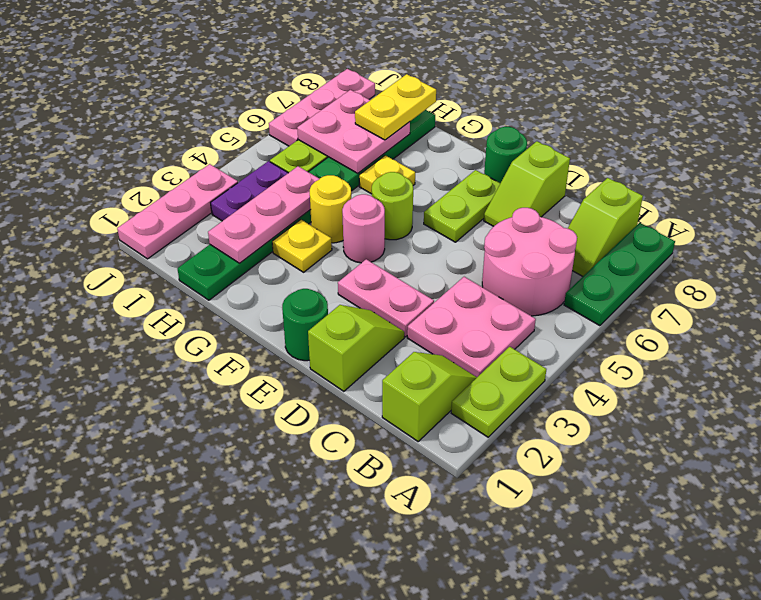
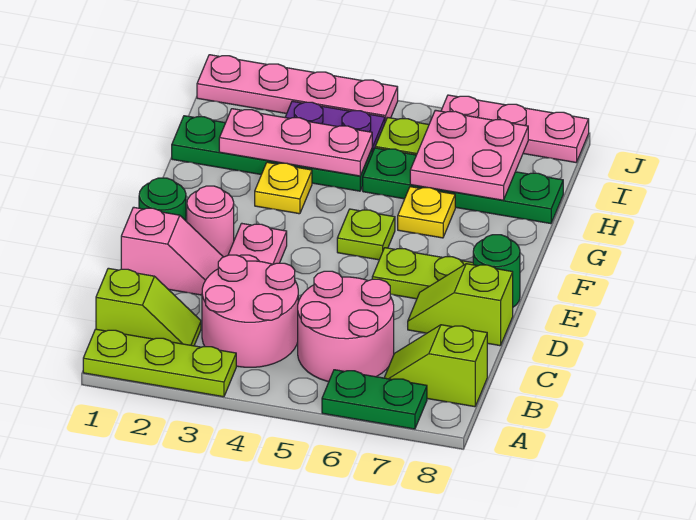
lime plate A2:A3 level 1 -> lime plate A1:A3 level 1
green plate A6:A8 level 1 -> green plate A6:A7 level 1
pink plate B3:C4 level 1 -> pink round brick B3:C4 level 1
lime slope D1:D2 level 1 top 1 -> pink slope D1:D2 level 1 top 1
pink round brick F4 level 1 -> pink round brick E2 level 1
lime round brick F5 level 1 -> lime plate F5 level 1
yellow round brick G4 level 1 -> none
yellow plate H7:H8 level 3 -> none
pink plate J1:J3 level 1 -> pink plate J1:J4 level 1

